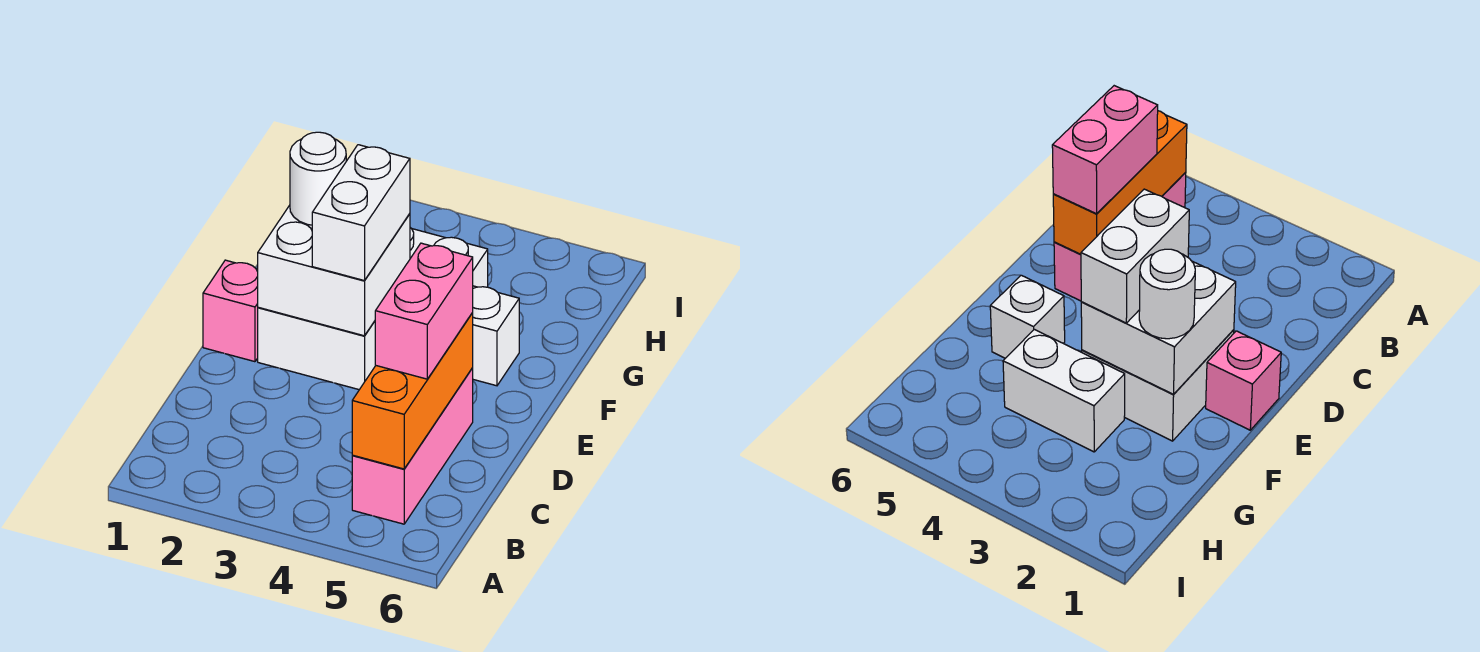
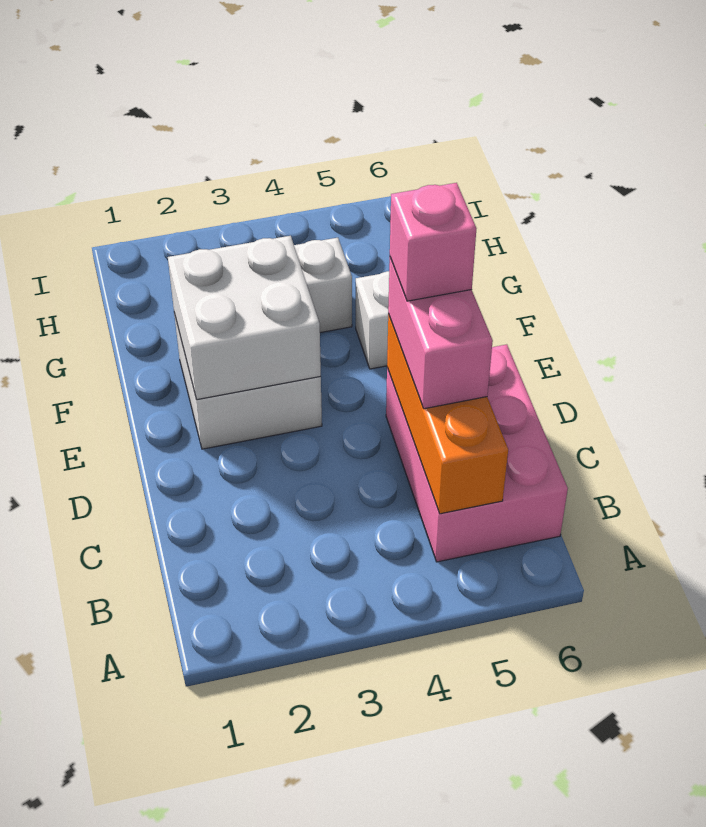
pink brick B5:D5 level 1 -> pink brick B5:D6 level 1
pink brick E1 level 1 -> pink brick D5 level 4
white brick E3:F3 level 3 -> none
white round brick F2 level 3 -> none

